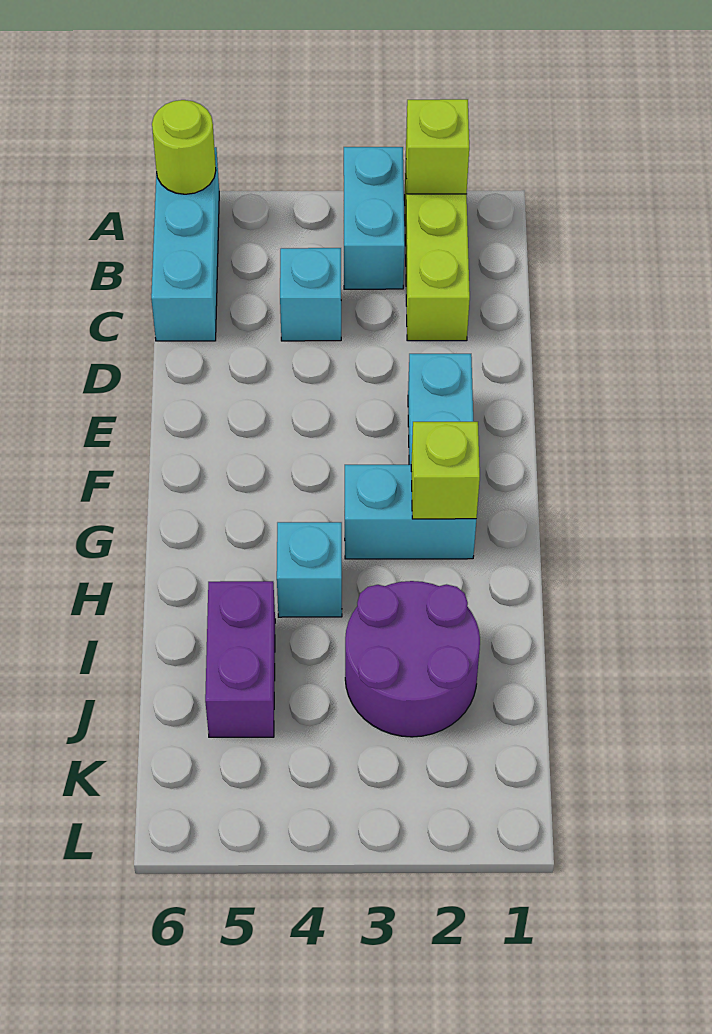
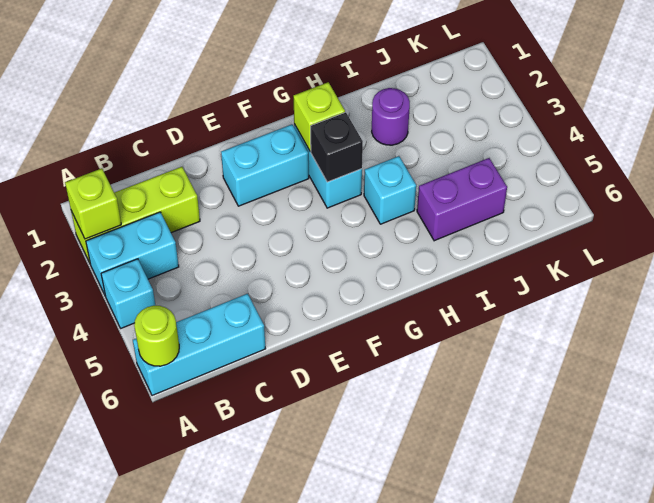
cyan brick C4 level 1 -> cyan brick A4 level 1
none -> black brick G3 level 2
purple round brick I2:J3 level 1 -> purple round brick I2 level 1

